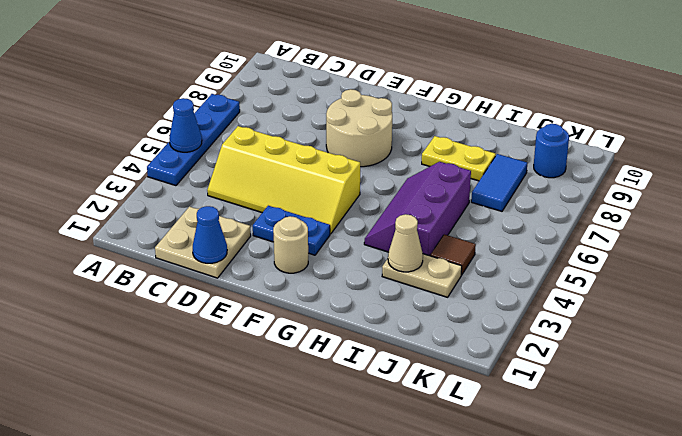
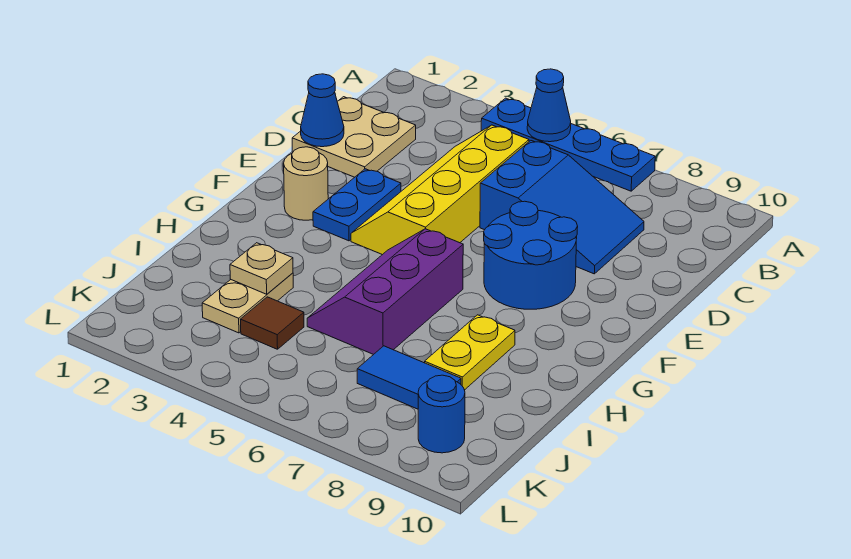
none -> blue slope C6:D8 level 1 top 6
tan round brick E7:F8 level 1 -> blue round brick E7:F8 level 1
purple slope H4:I6 level 1 top I -> purple slope G5:I6 level 1 top 6
tan cone I3 level 2 -> tan plate I3 level 2

